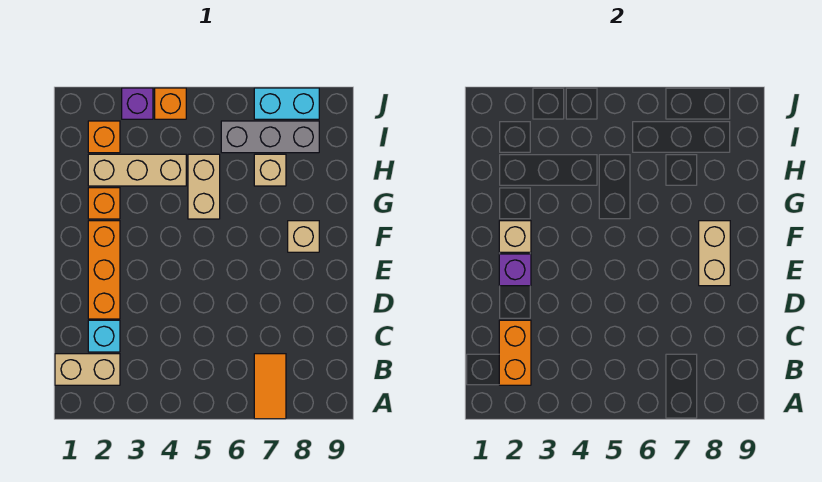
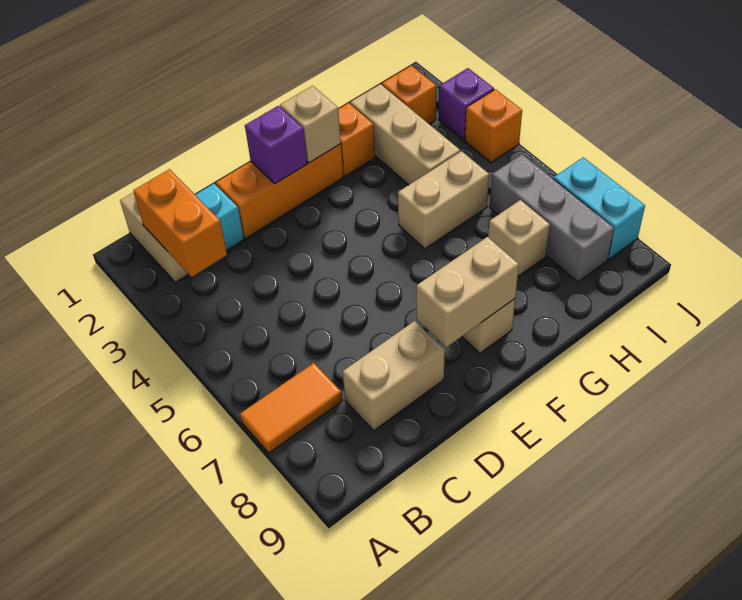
orange brick B2:C2 level 2 -> orange brick B2:B3 level 2
none -> tan brick C8:D8 level 1

